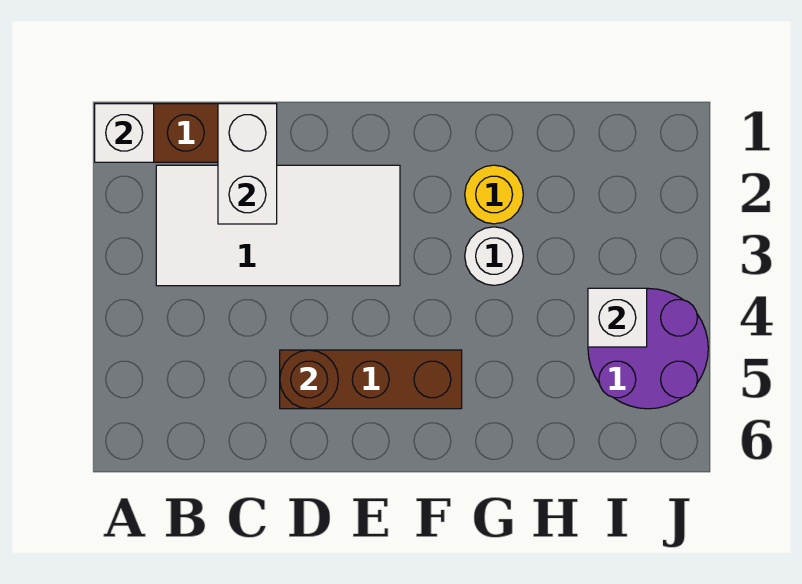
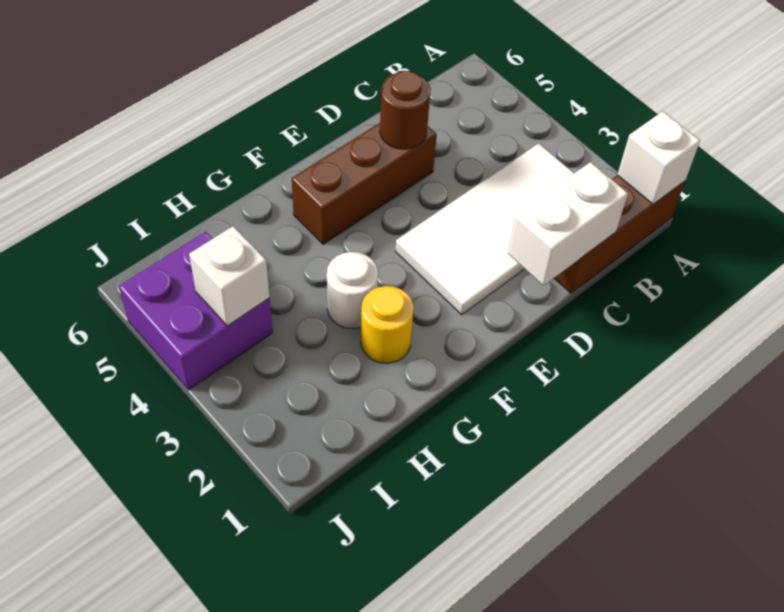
white brick C1:C2 level 2 -> white brick C1:D1 level 2
purple round brick I4:J5 level 1 -> purple brick I4:J5 level 1

